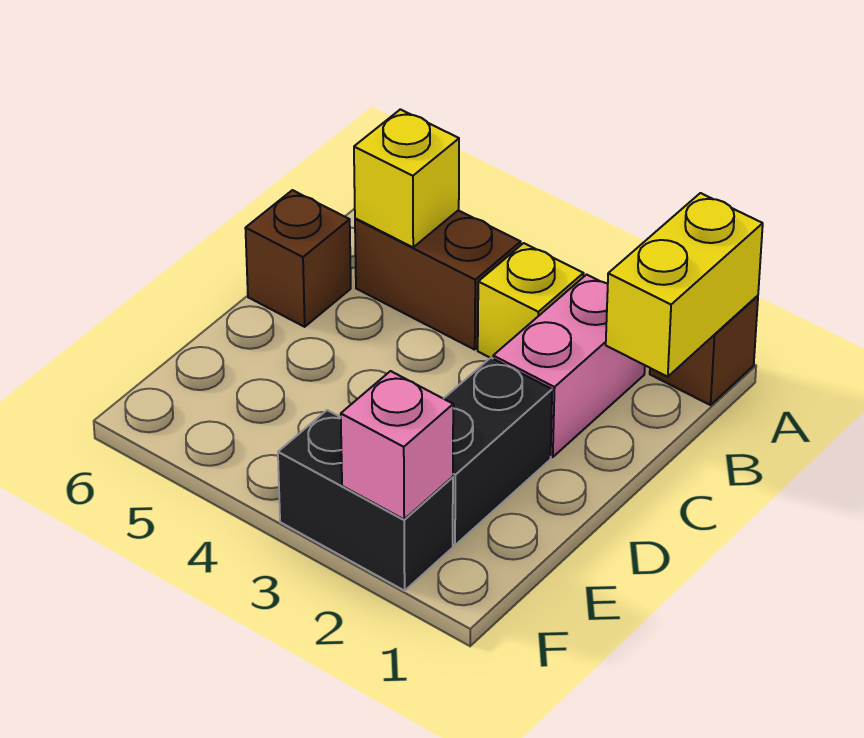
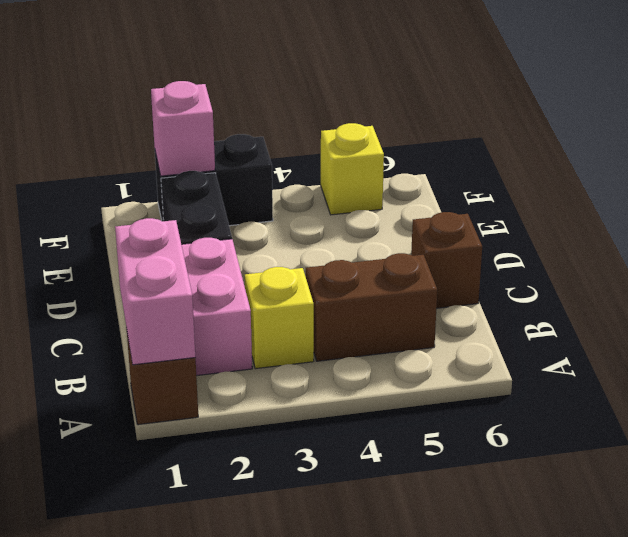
yellow brick A1:B1 level 2 -> pink brick A1:B1 level 2
yellow brick B5 level 2 -> yellow brick F5 level 1

